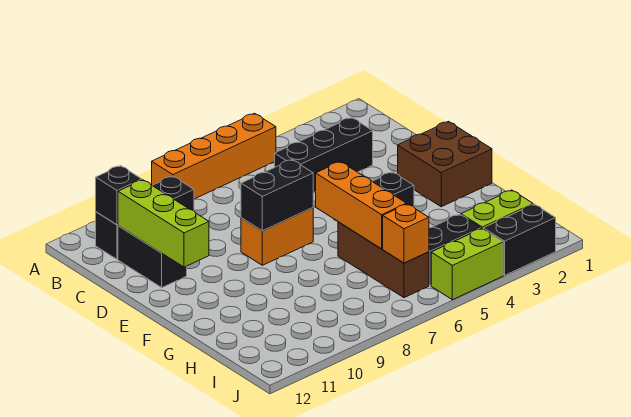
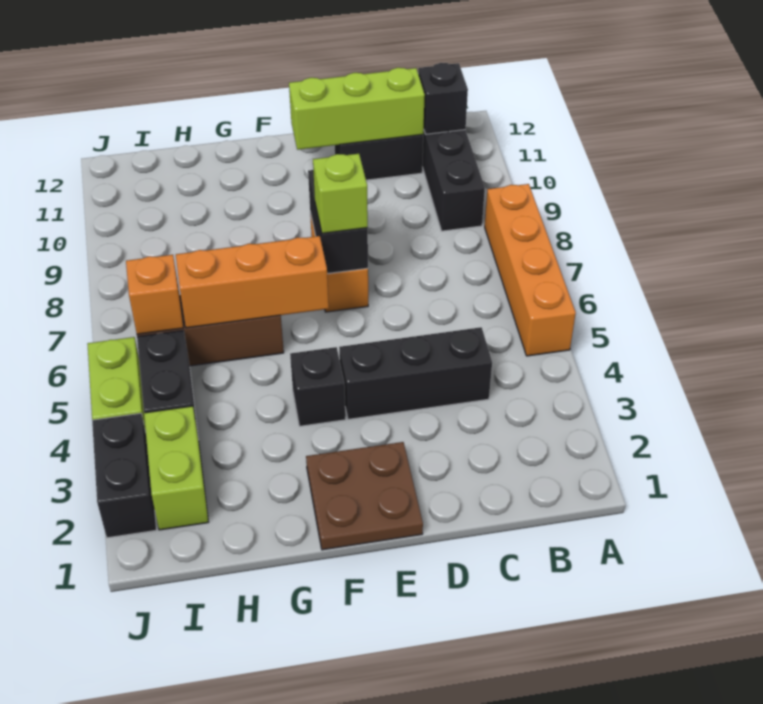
black brick C3:C5 level 1 -> black brick C4:E4 level 1
brown brick E1:F2 level 1 -> brown plate E1:F2 level 1
none -> lime brick E7 level 3

